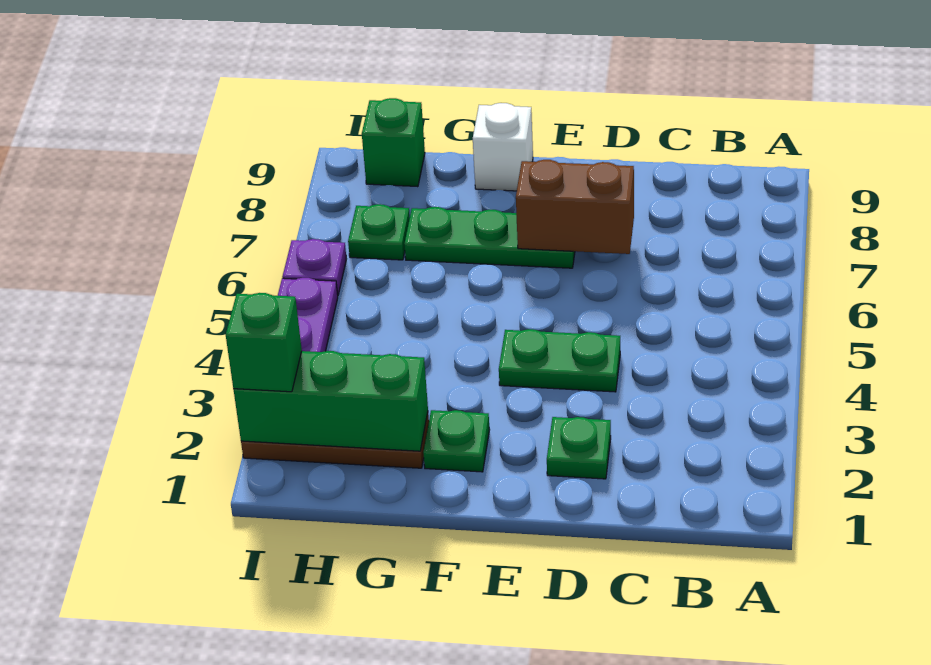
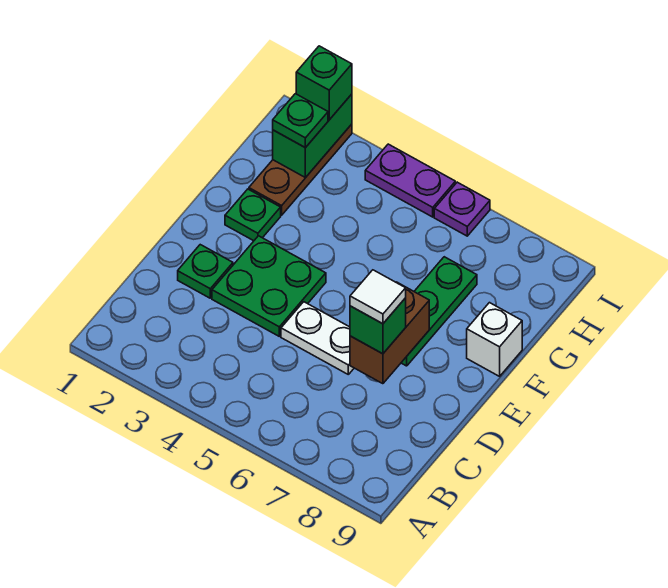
green plate D4:E4 level 1 -> green plate D3:E4 level 1
none -> white plate D5:D6 level 1
none -> white tile D7 level 4
green brick G2:I2 level 2 -> green brick H2:I2 level 2
green plate H7 level 1 -> green plate H2 level 3
green brick H9 level 1 -> green brick D7 level 3

